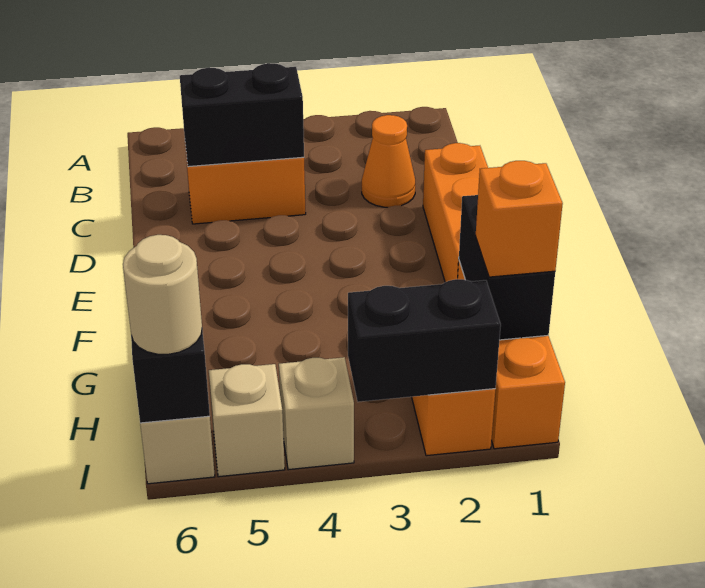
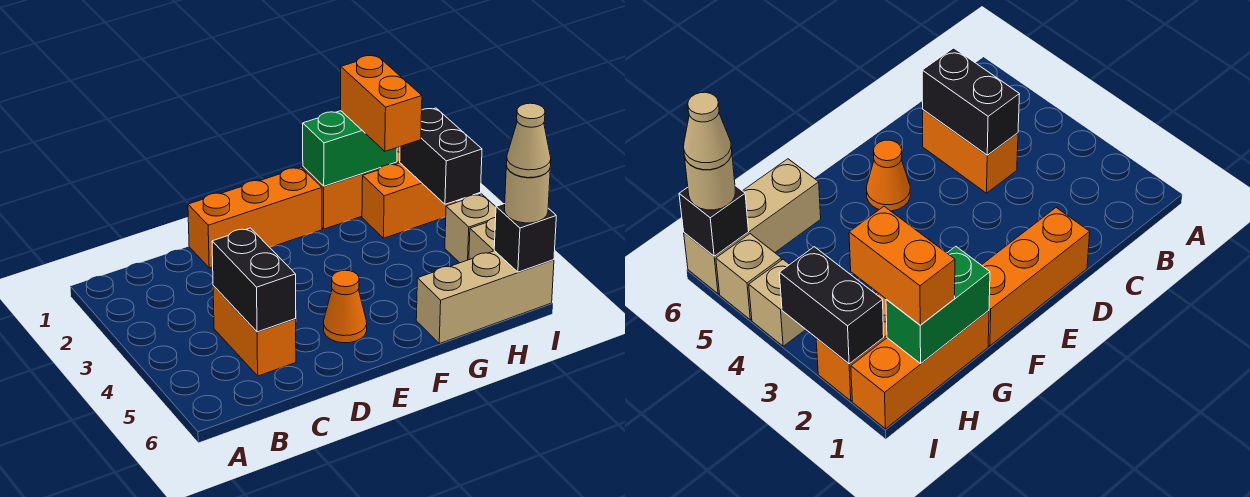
orange cone C2 level 1 -> orange cone E5 level 1
black brick G1:H1 level 2 -> green brick G1:H1 level 2
orange brick H1 level 3 -> orange brick H1:H2 level 3
none -> tan cone I6 level 4

